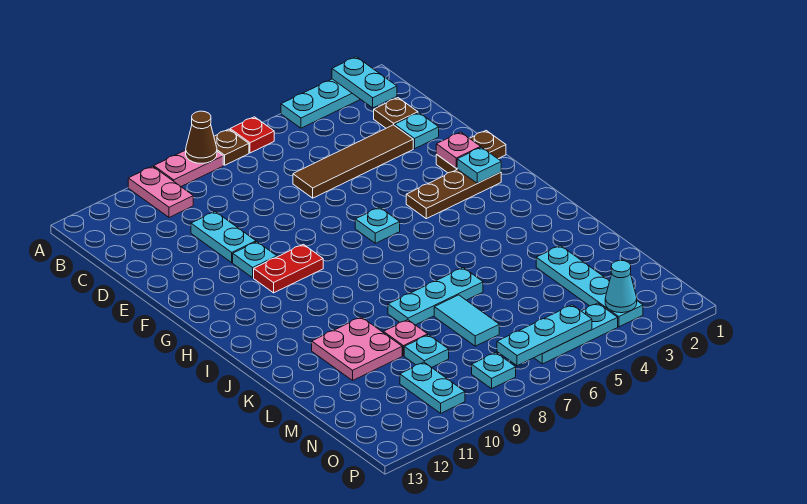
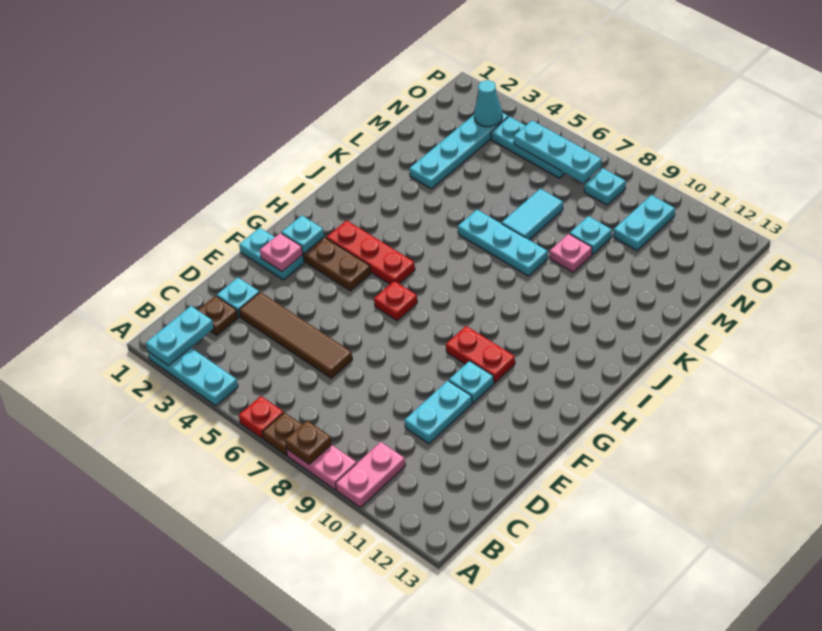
brown cone A8 level 2 -> brown plate A8 level 2
brown plate F1:F2 level 1 -> cyan plate F1:F2 level 1
cyan plate G6 level 1 -> red plate G6 level 1
none -> red plate H3:H5 level 1
pink plate K10:L11 level 1 -> none

